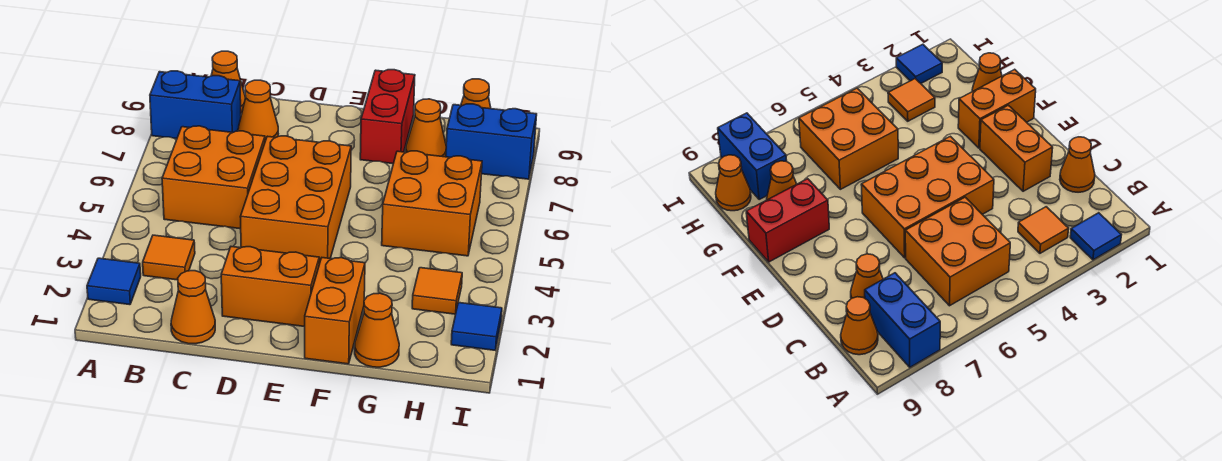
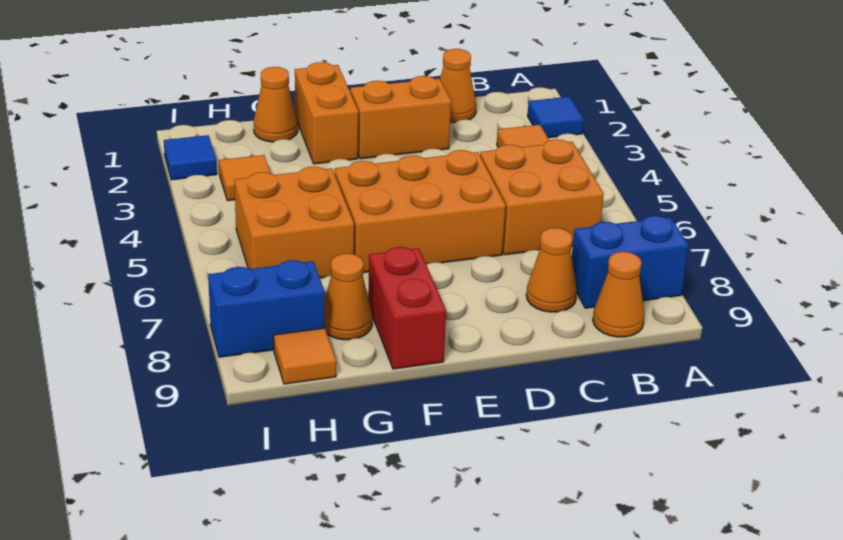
orange brick D4:E6 level 1 -> orange brick D5:F6 level 1
orange cone H9 level 1 -> orange tile H9 level 1

